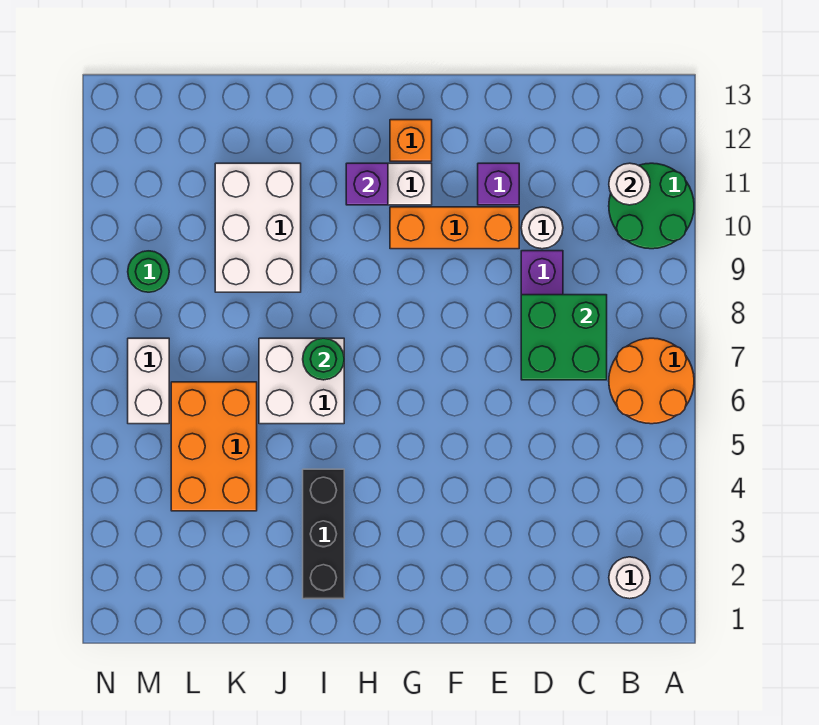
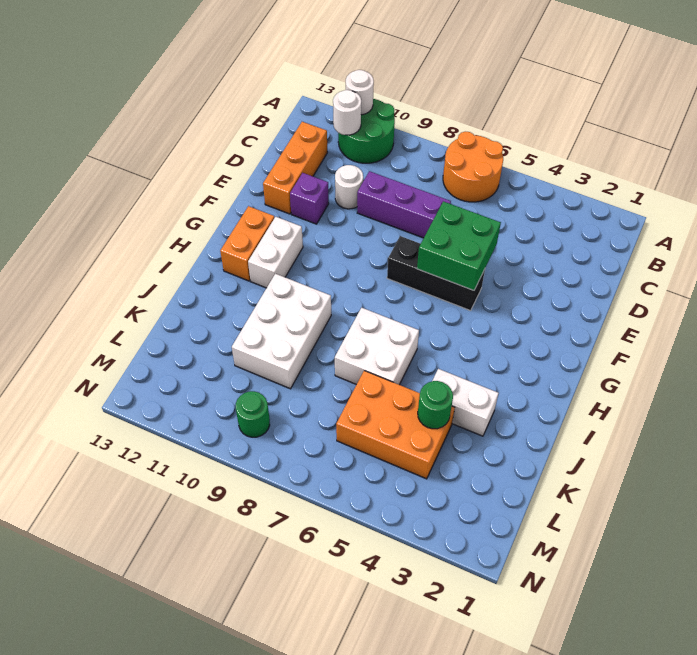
white round brick B2 level 1 -> white round brick A11 level 2
green brick C7:D8 level 2 -> green brick E5:F6 level 2
orange brick E10:G10 level 1 -> orange brick C12:E12 level 1
orange brick G12 level 1 -> orange brick G12:H12 level 1
purple brick H11 level 2 -> none
black brick I2:I4 level 1 -> black brick F5:F7 level 1
green round brick I7 level 2 -> green round brick K4 level 2
white brick J9:K11 level 1 -> white brick I9:K10 level 1
white brick M6:M7 level 1 -> white brick J3:J4 level 1

